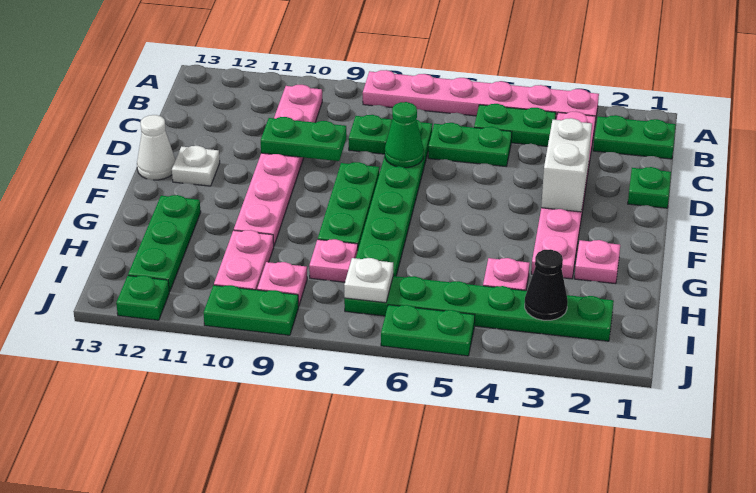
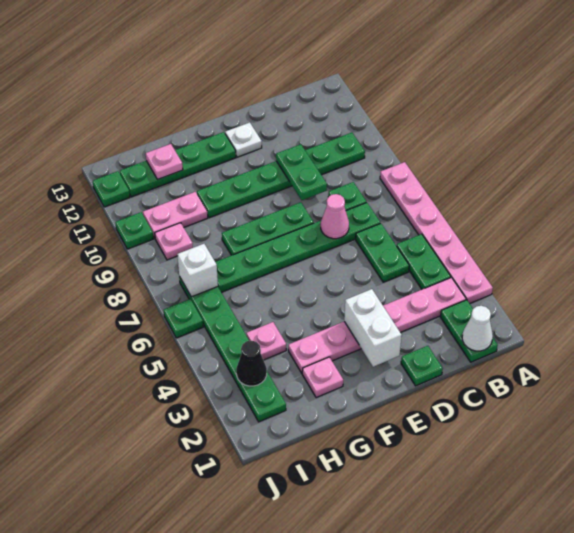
pink plate B10:G10 level 1 -> green plate B10:G10 level 1
white brick D3:E3 level 2 -> white brick E2:E3 level 2
green cone D7 level 2 -> pink cone D7 level 2
white cone E13 level 1 -> white cone B1 level 2
green plate G12:I12 level 1 -> green plate F12:I12 level 1
pink plate H8 level 1 -> pink plate H12 level 2
white plate I7 level 2 -> white brick I7 level 2
green plate J5:J6 level 1 -> green plate J6 level 1
green plate J9:J10 level 1 -> green plate J10 level 1

